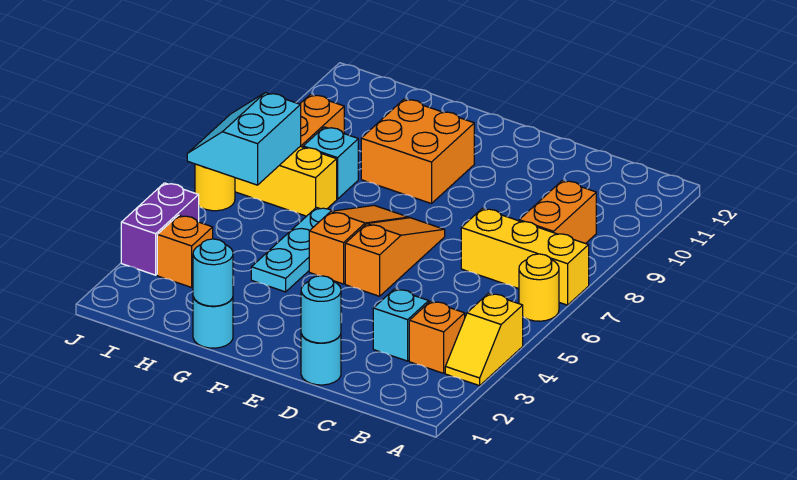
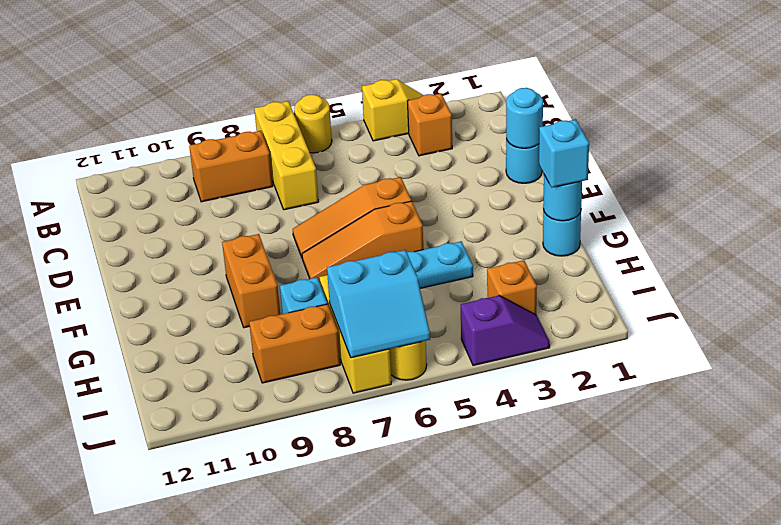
cyan brick C3 level 1 -> cyan brick G1 level 3
orange brick F9:G10 level 1 -> orange brick F9:G9 level 1
purple brick J3:J4 level 1 -> purple slope J3:J4 level 1 top 4

